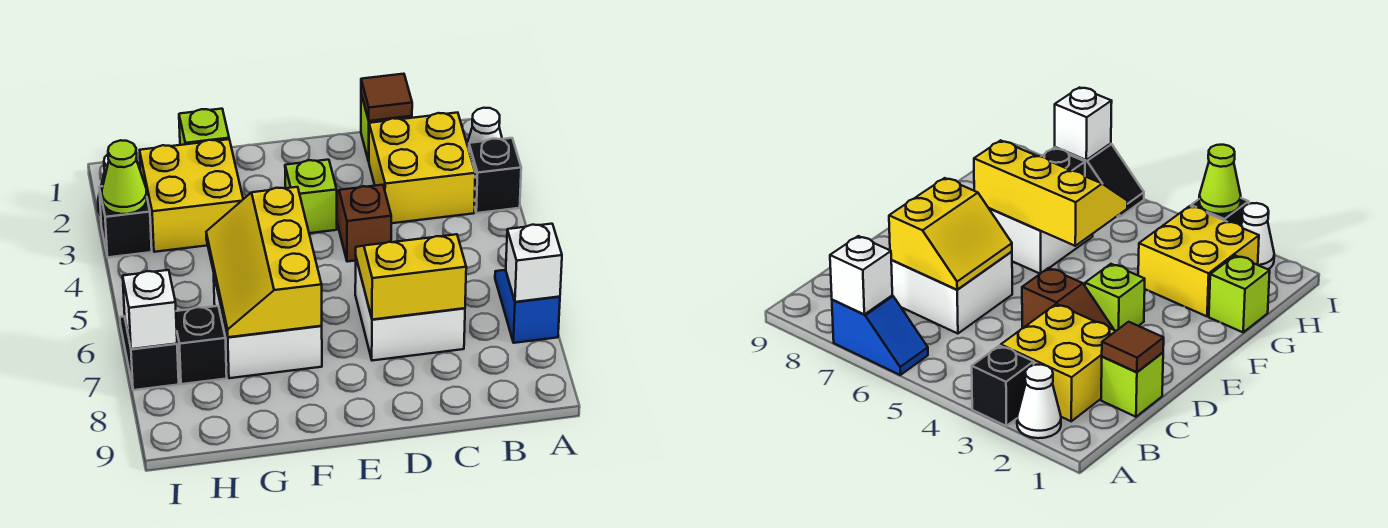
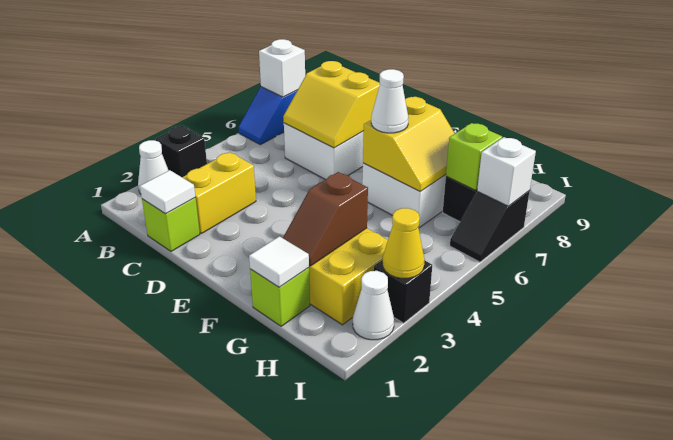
yellow brick B2:C3 level 1 -> yellow brick C2:C3 level 1
brown tile C1 level 2 -> white tile C1 level 2
brown slope D3:D4 level 1 top 4 -> brown slope G2:G3 level 2 top 3
lime brick E3 level 1 -> lime brick H7 level 2
yellow slope F5:G7 level 2 top F -> yellow slope F6:G7 level 2 top F
none -> white cone F6 level 3
none -> white tile G1 level 2
lime cone I3 level 2 -> yellow cone I3 level 2

